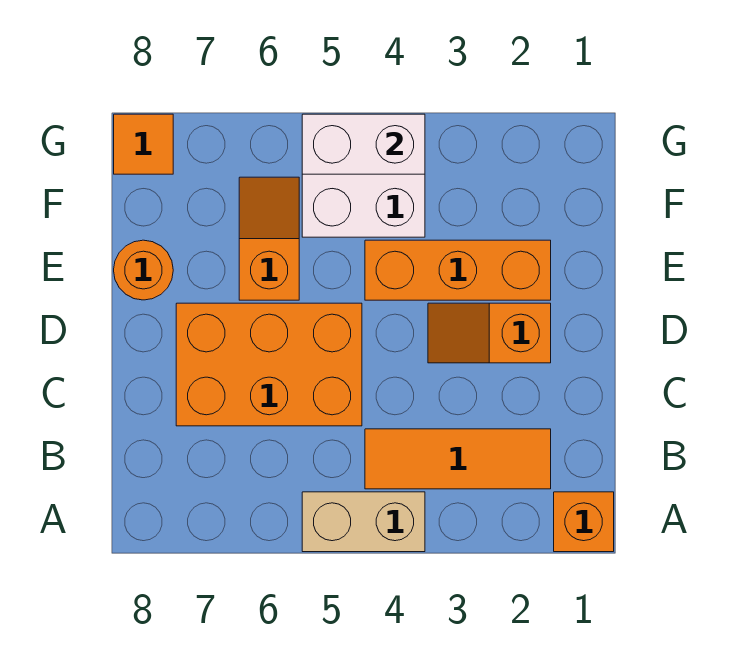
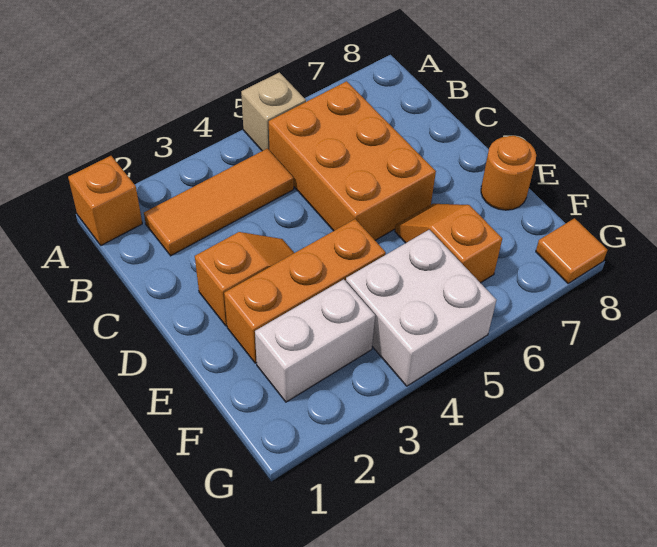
tan brick A4:A5 level 1 -> tan brick A5 level 1
orange brick C5:D7 level 1 -> orange brick B5:D6 level 1
orange slope E6:F6 level 1 top E -> orange slope E6:F6 level 1 top F
white brick G4:G5 level 2 -> white brick F2:F3 level 1

